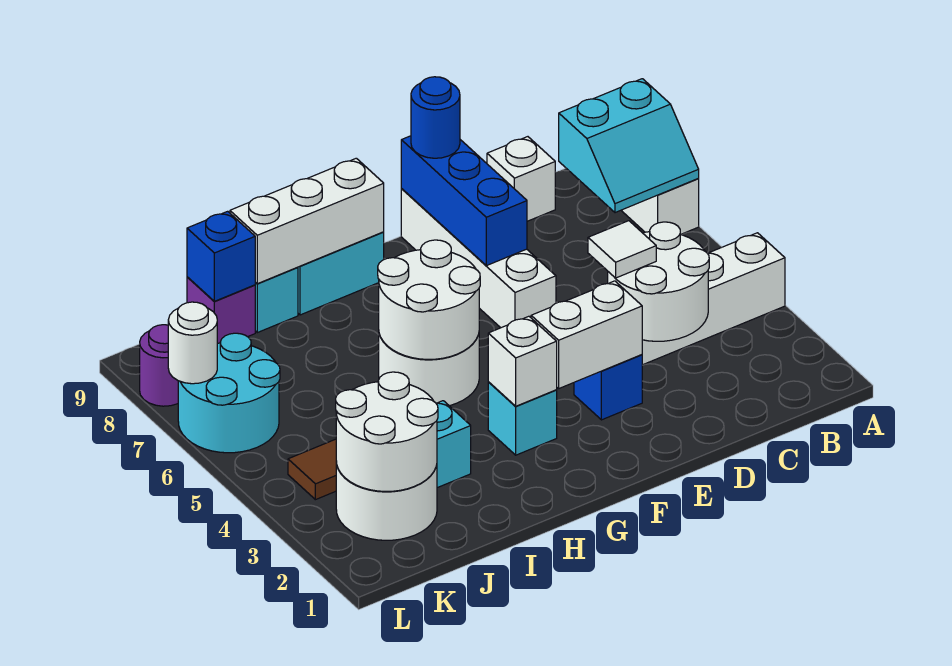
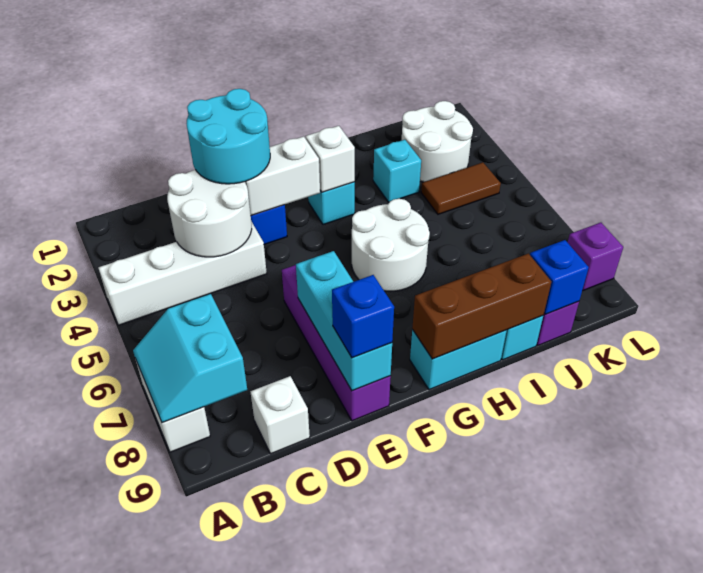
cyan slope A7:B8 level 2 top 8 -> cyan slope A7:B8 level 2 top B
white tile D4 level 3 -> none
white brick E6:E9 level 1 -> purple brick E6:E9 level 1
blue brick E7:E9 level 2 -> cyan brick E7:E9 level 2
blue round brick E9 level 3 -> blue brick E9 level 3
white round brick G5:H6 level 2 -> none
white brick G9:I9 level 2 -> brown brick G9:I9 level 2
white round brick J2:K3 level 2 -> none
cyan round brick K6:L7 level 1 -> cyan round brick D2:E3 level 3
white round brick L7 level 2 -> none
purple round brick L8 level 1 -> purple brick L8 level 1

